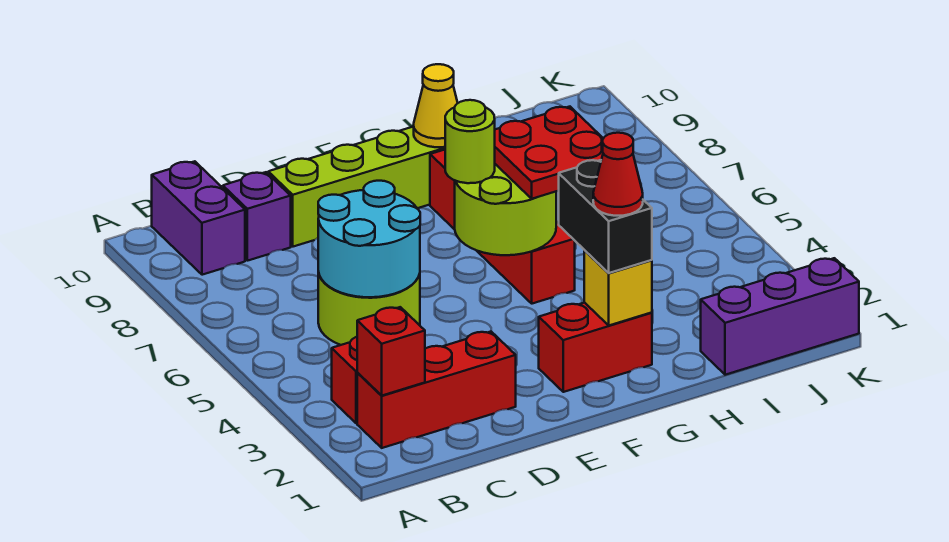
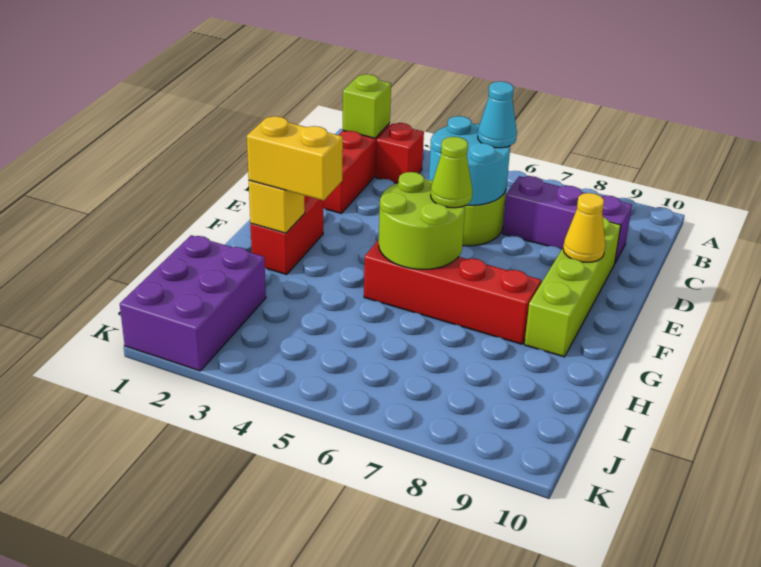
red brick B2 level 2 -> lime brick B2 level 2
purple brick B9:B10 level 1 -> purple brick C7:C8 level 1
none -> cyan cone C6 level 3
lime round brick F6 level 3 -> lime cone F6 level 3
black brick G2:G3 level 3 -> yellow brick G2:G3 level 3
red cone G2 level 4 -> none
red plate G5:H6 level 3 -> none
yellow cone G9 level 2 -> yellow cone E9 level 2
purple brick I1:K1 level 1 -> purple brick I1:K2 level 1

